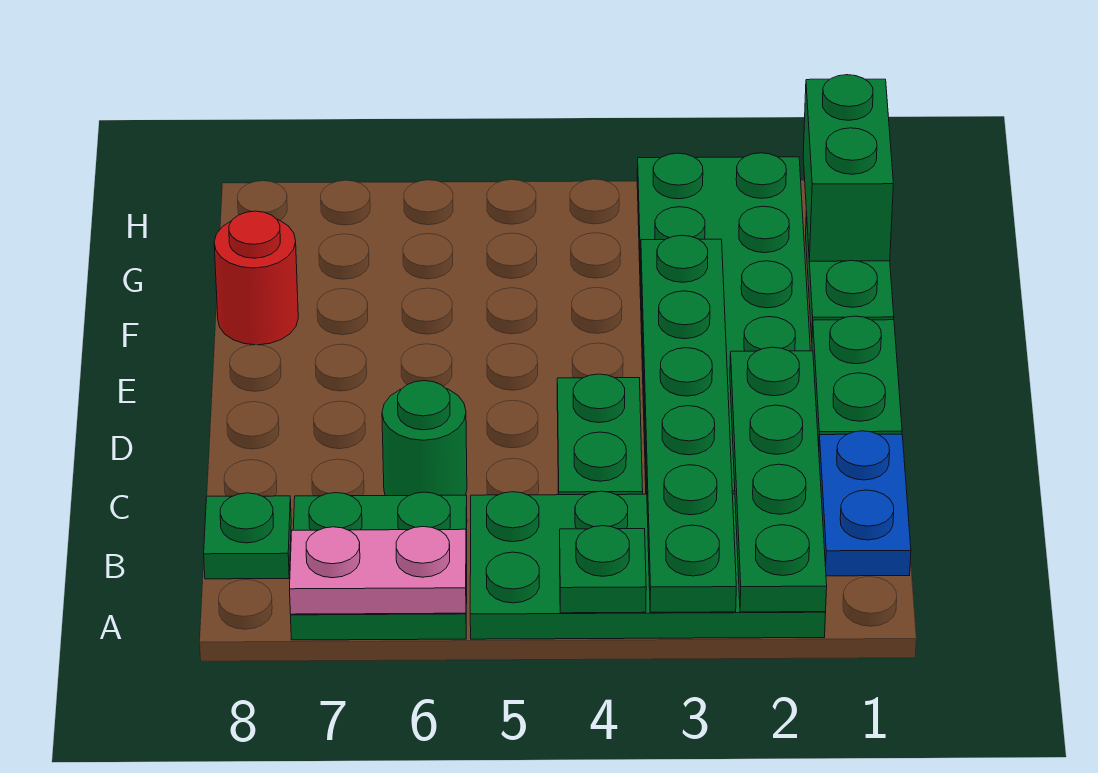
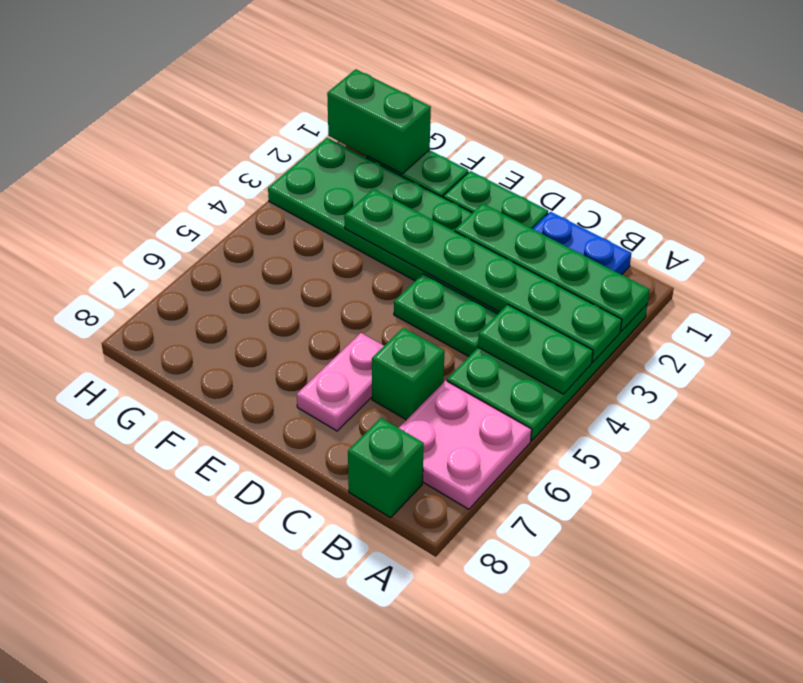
green plate A4 level 2 -> green plate A4:B4 level 2
green plate A6:B7 level 1 -> pink plate A6:B7 level 1
pink plate A6:A7 level 2 -> pink plate D6:D7 level 1
green plate B8 level 1 -> green brick B8 level 1
green round brick C6 level 1 -> green brick C6 level 1
red round brick F8 level 1 -> none

